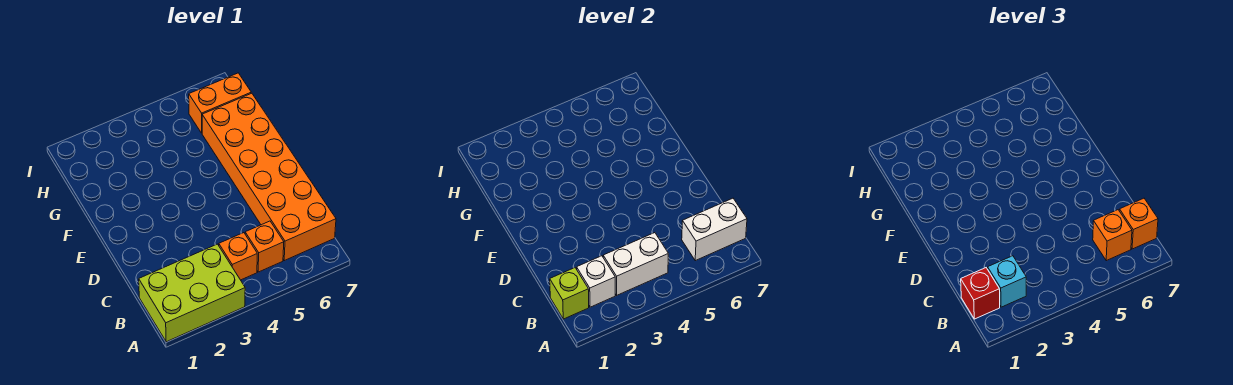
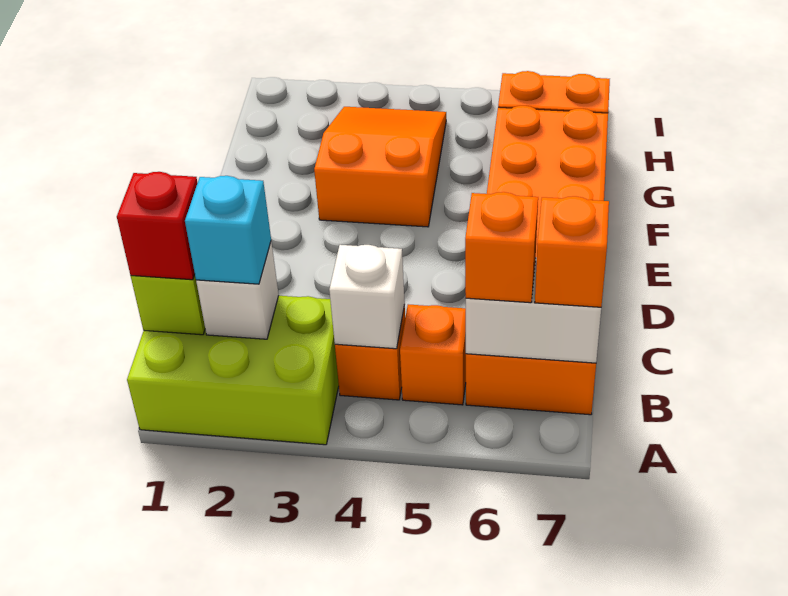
white brick B3:B4 level 2 -> white brick B4 level 2
none -> orange slope F3:H4 level 1 top F

